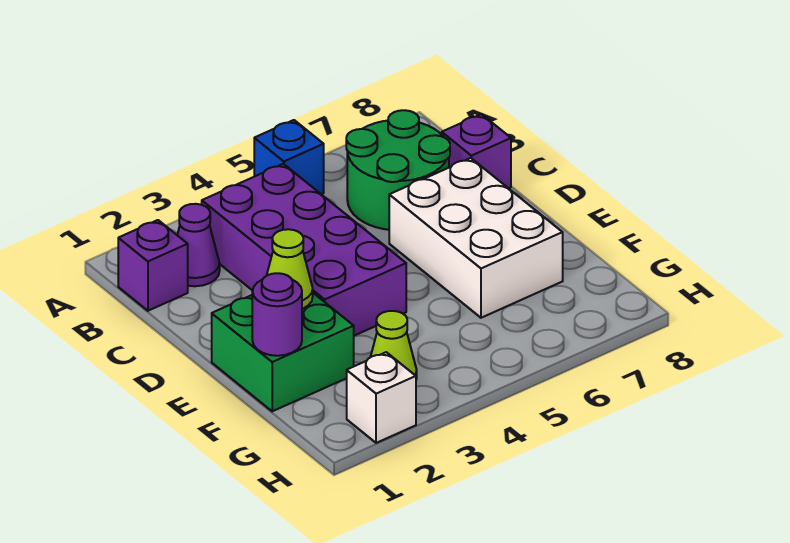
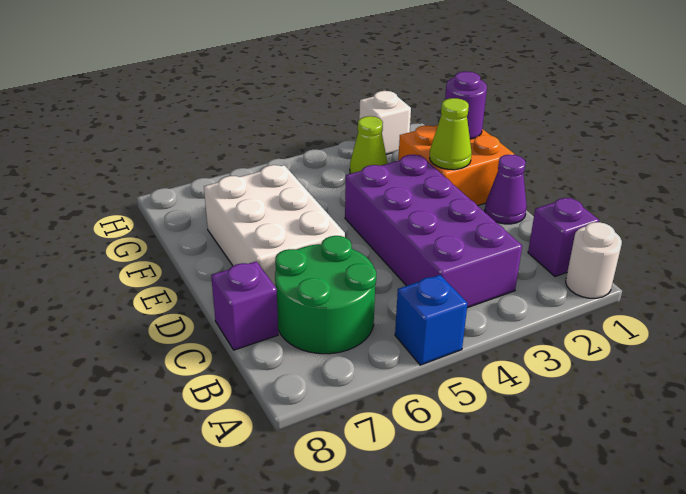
none -> white round brick A1 level 1
purple cone B2 level 1 -> purple cone D1 level 1
green brick E1:F2 level 1 -> orange brick E1:F2 level 1

